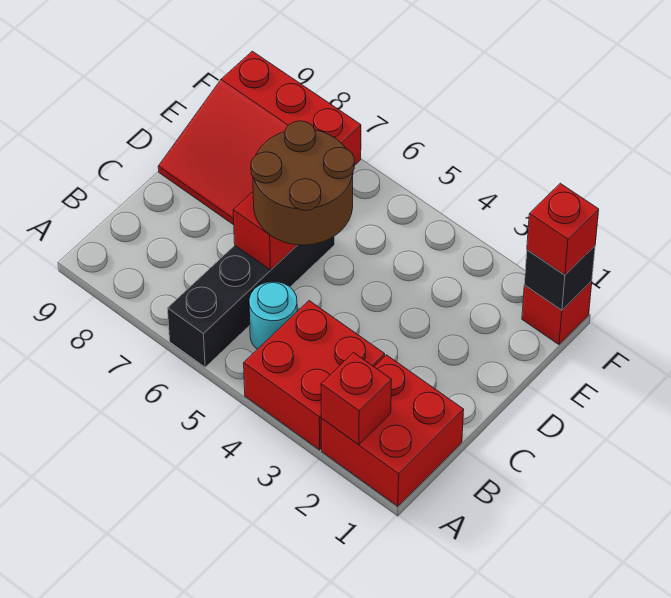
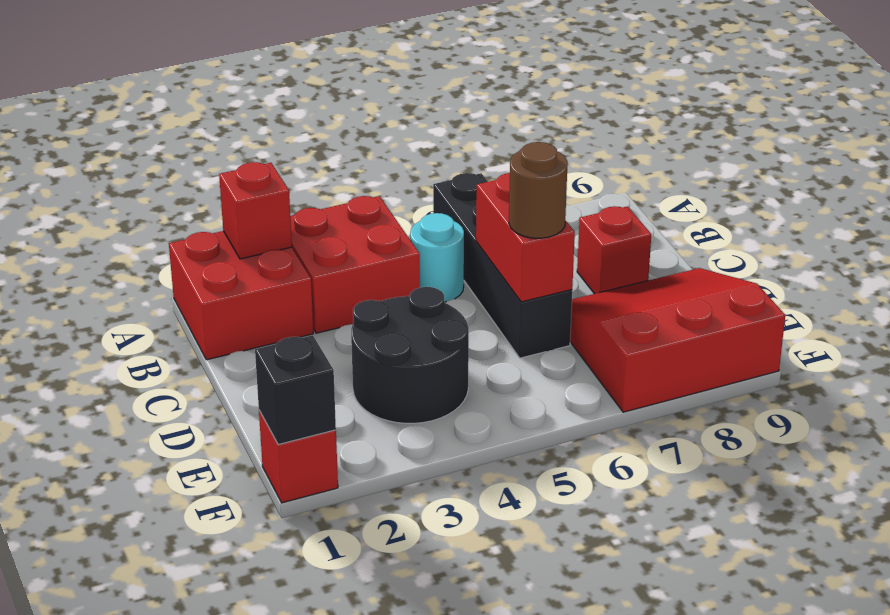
brown round brick C5:D6 level 3 -> brown round brick D6 level 3
none -> black round brick D3:E4 level 1
red brick F1 level 3 -> red brick C8 level 1

